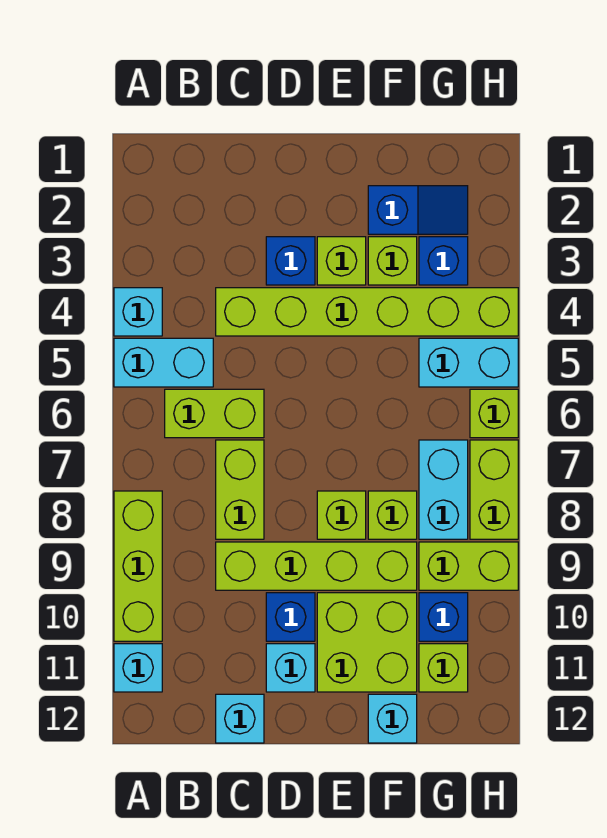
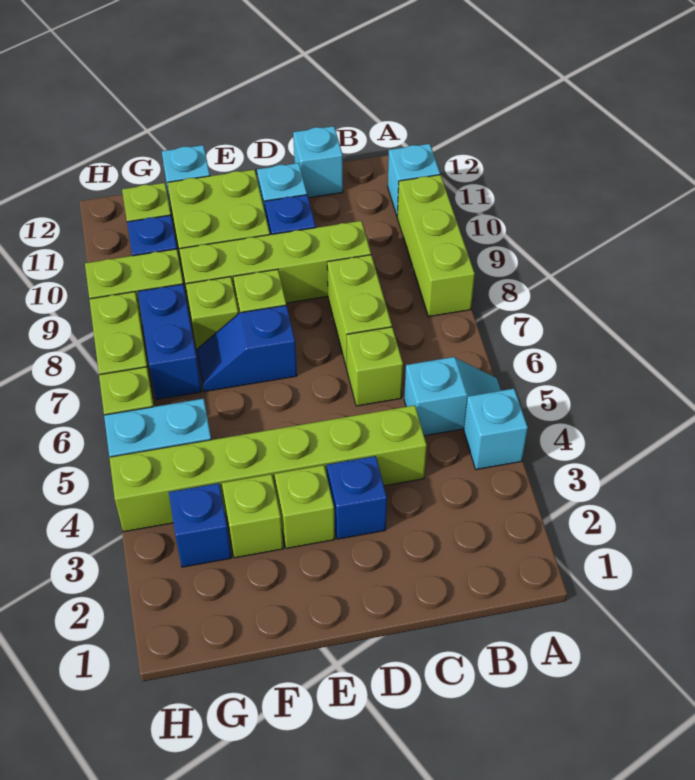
cyan brick A5:B5 level 1 -> cyan slope A5:B5 level 1 top B
lime brick B6:C6 level 1 -> lime brick C6 level 1
blue slope F2:G2 level 1 top F -> blue slope E7:F7 level 1 top E
cyan brick G7:G8 level 1 -> blue brick G7:G8 level 1

